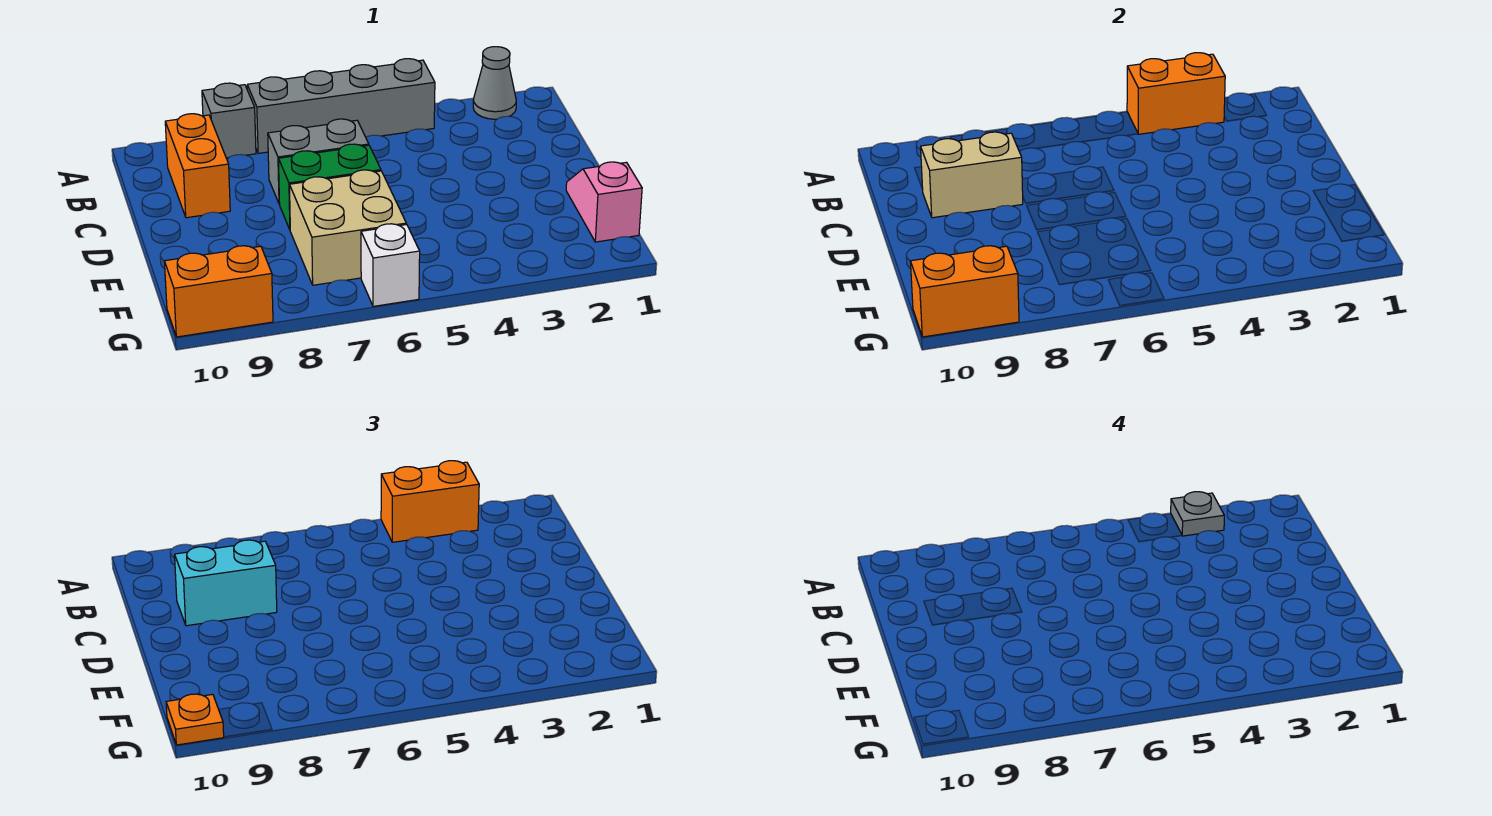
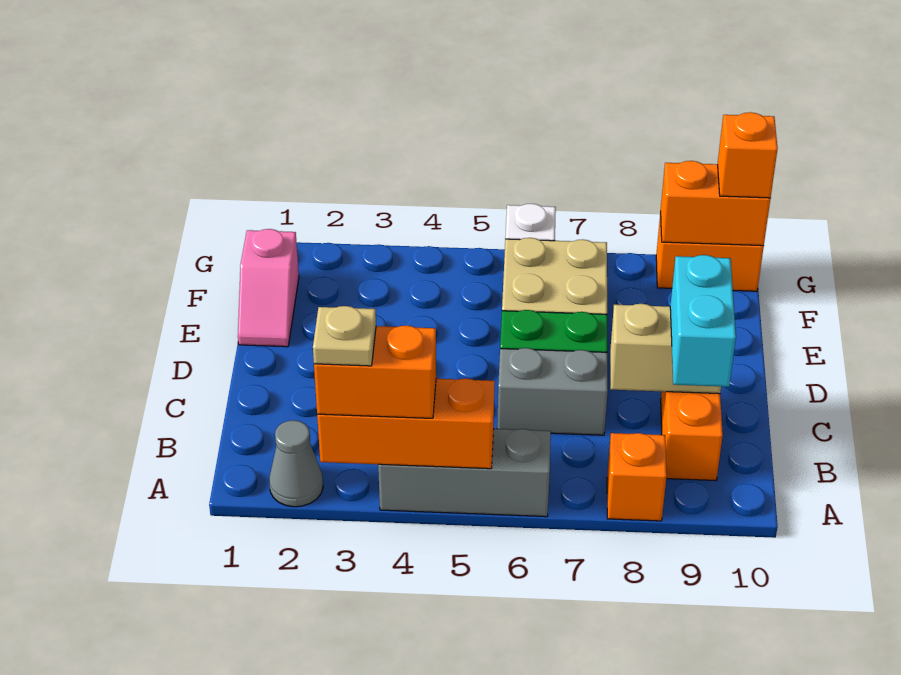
orange brick A3:A4 level 2 -> orange brick A3:A5 level 2
grey plate A3 level 4 -> tan plate A3 level 4
grey brick A4:A7 level 1 -> grey brick A4:A6 level 1
grey brick A8 level 1 -> orange brick A8 level 1
cyan brick C8:C9 level 3 -> cyan brick B9:C9 level 3
orange plate G10 level 3 -> orange brick G10 level 3

